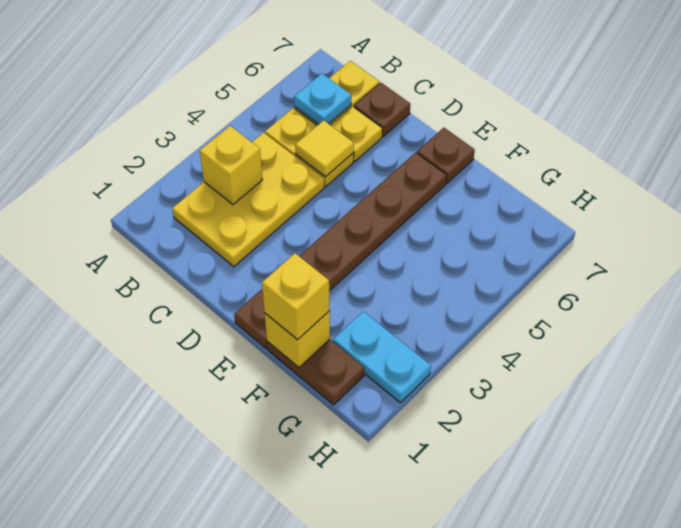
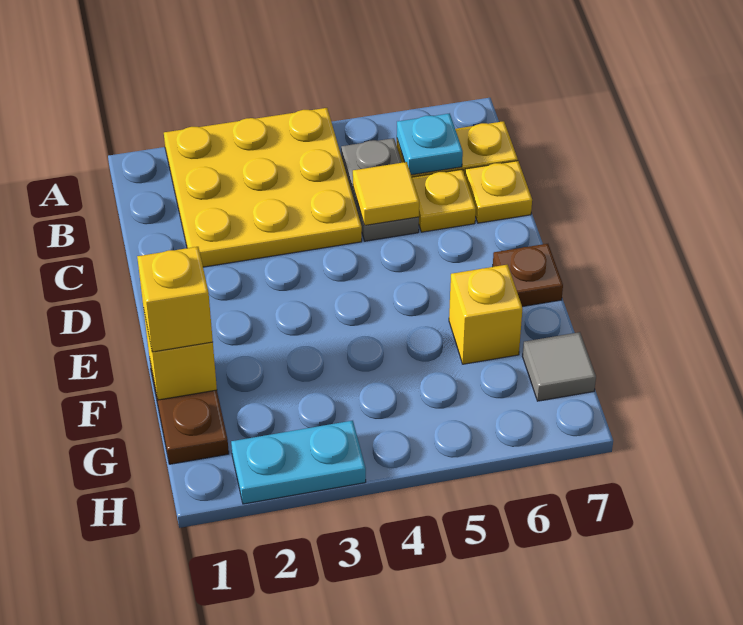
yellow plate B2:C4 level 1 -> yellow plate A2:C4 level 1
yellow brick B3 level 2 -> yellow brick F6 level 1
yellow plate B5:C5 level 1 -> grey plate B5:C5 level 1
brown plate C7 level 1 -> yellow plate C7 level 1
brown plate E1:E6 level 1 -> none
cyan plate G2:H2 level 1 -> cyan plate H2:H3 level 1
none -> grey tile G7 level 1

